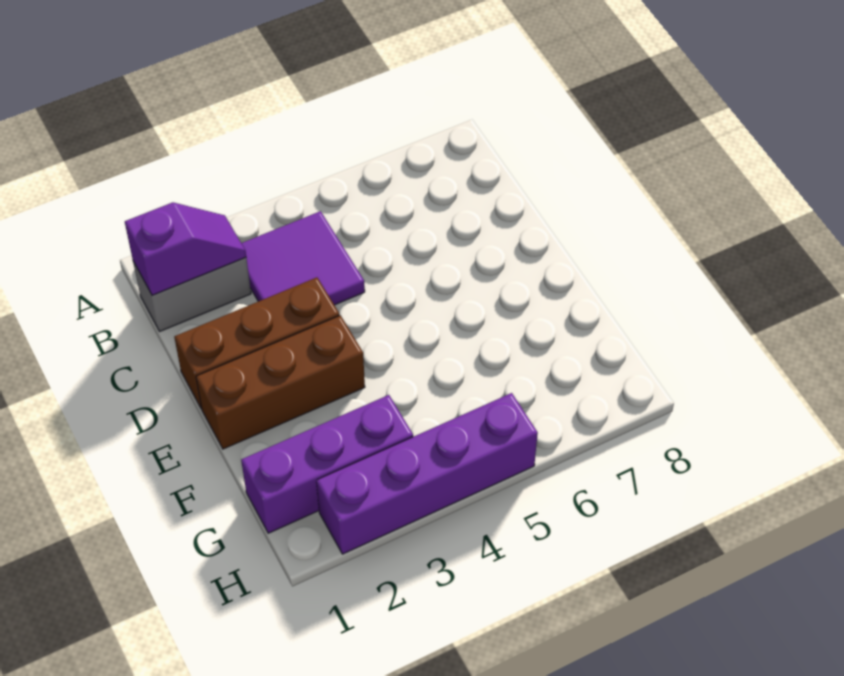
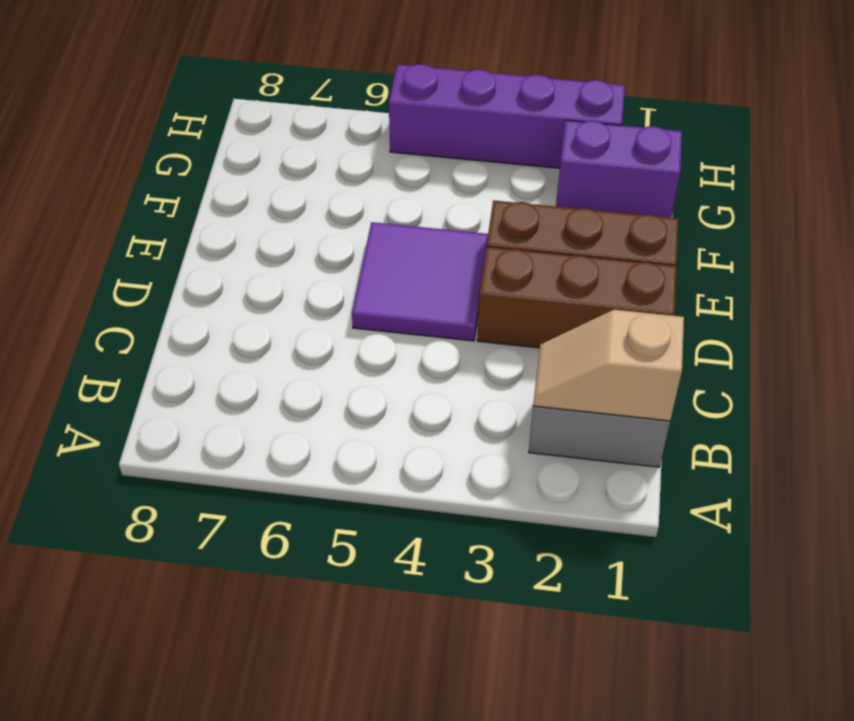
purple slope B1:B2 level 2 top 1 -> tan slope B1:B2 level 2 top 1
purple tile B3:C4 level 1 -> purple tile D4:E5 level 1
purple brick G1:G3 level 1 -> purple brick G1:G2 level 1

